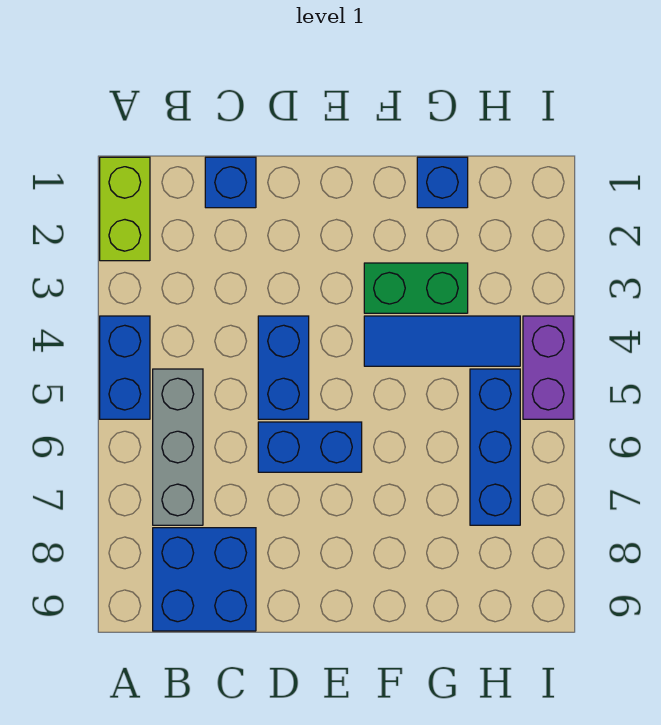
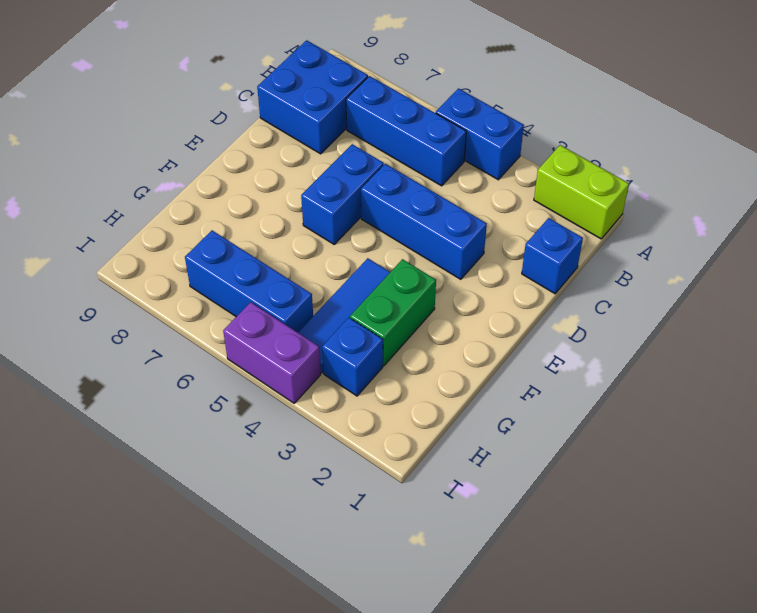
grey brick B5:B7 level 1 -> blue brick B5:B7 level 1
blue brick D4:D5 level 1 -> blue brick D3:D5 level 1
blue brick G1 level 1 -> blue brick H3 level 1

